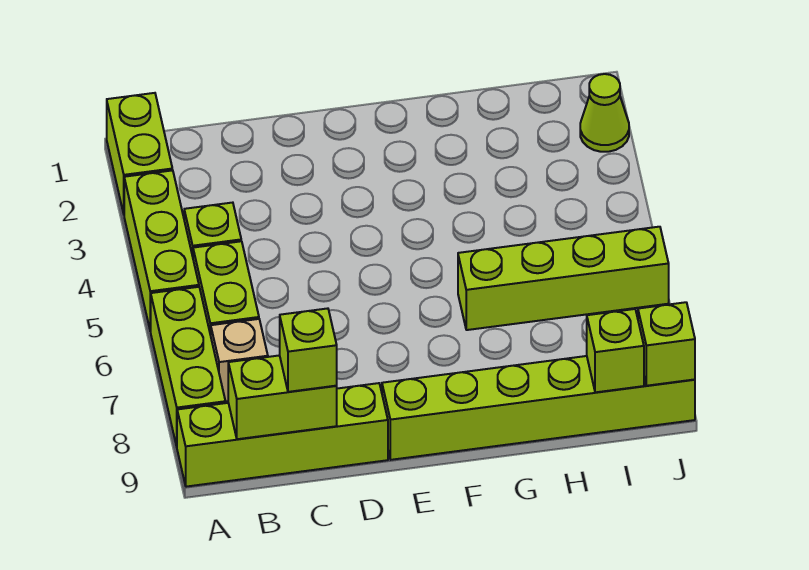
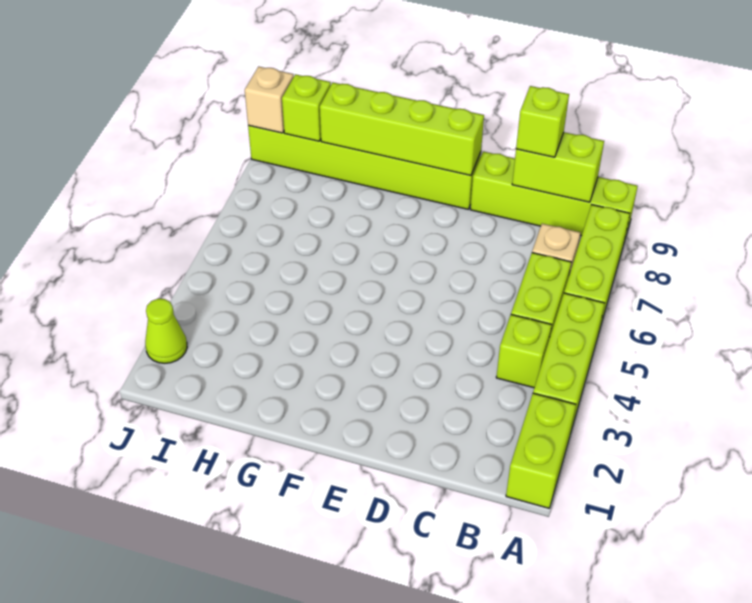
lime brick G6:J6 level 1 -> lime brick E9:H9 level 2
lime brick J9 level 2 -> tan brick J9 level 2

